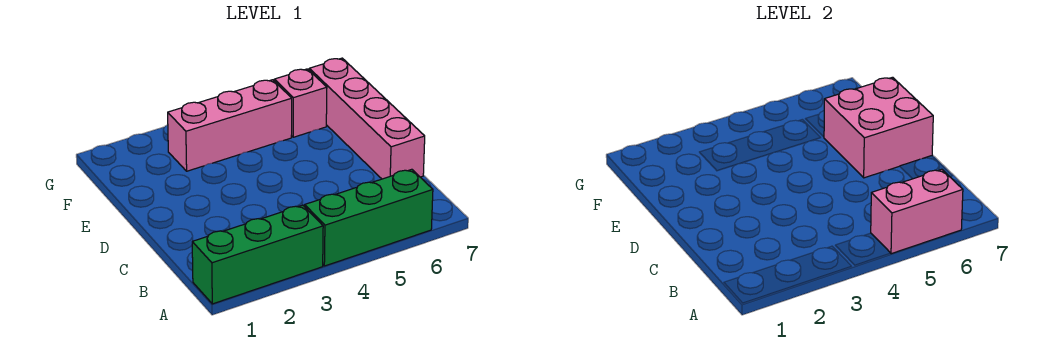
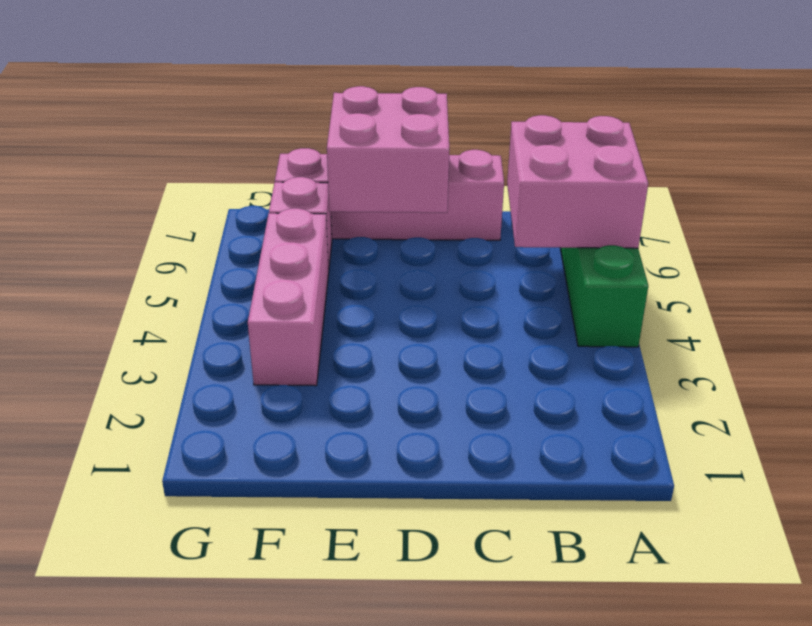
green brick A1:A3 level 1 -> none
pink brick A5:A6 level 2 -> pink brick A5:B6 level 2

